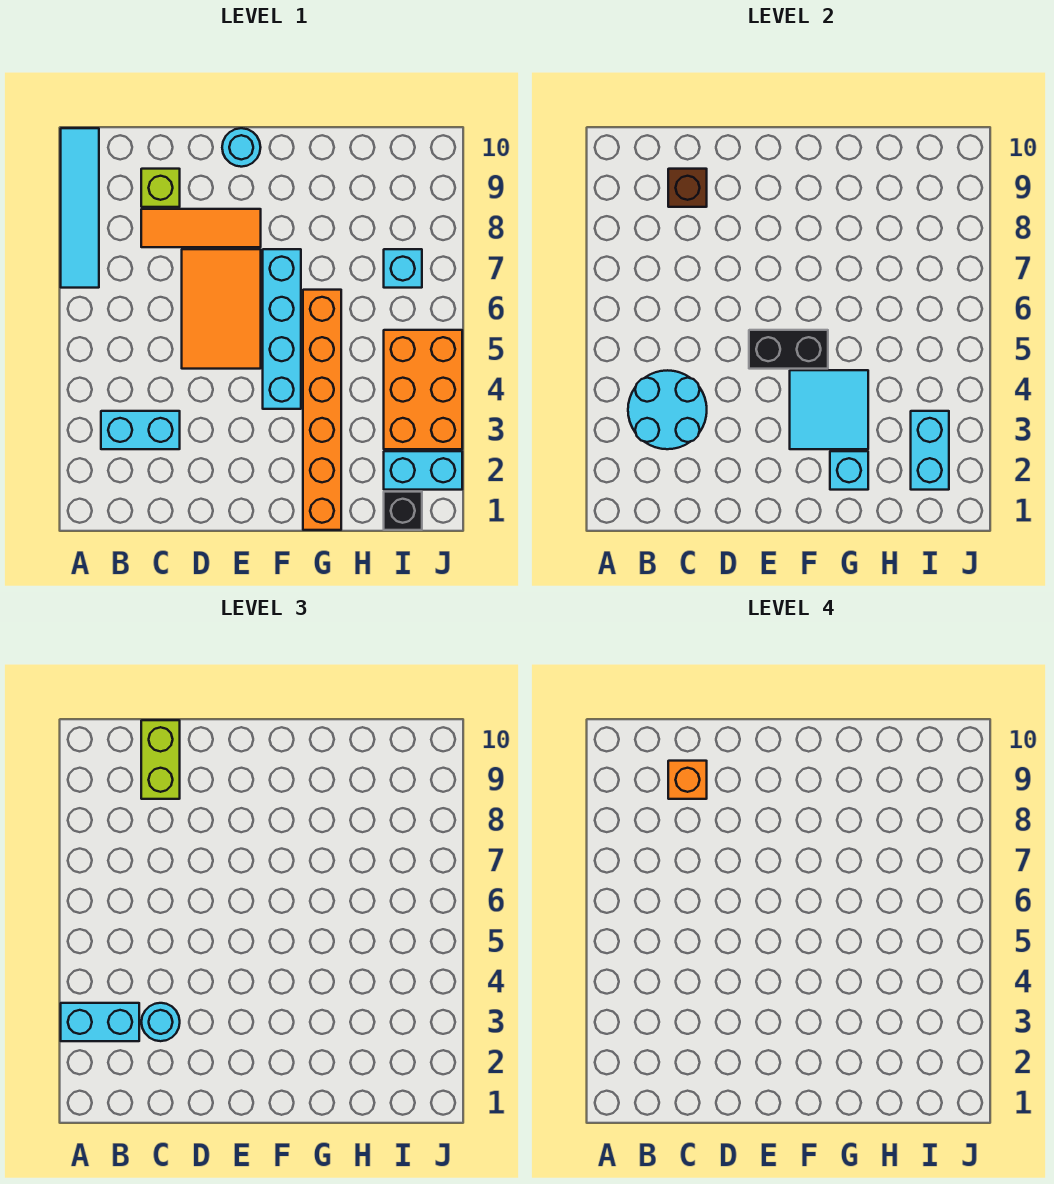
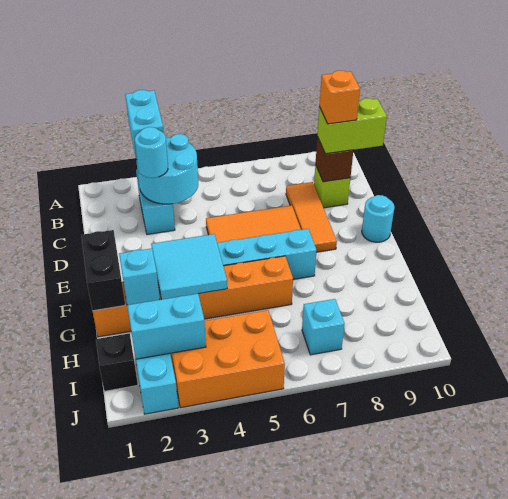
cyan tile A7:A10 level 1 -> none
black brick E5:F5 level 2 -> black brick F1:G1 level 2

